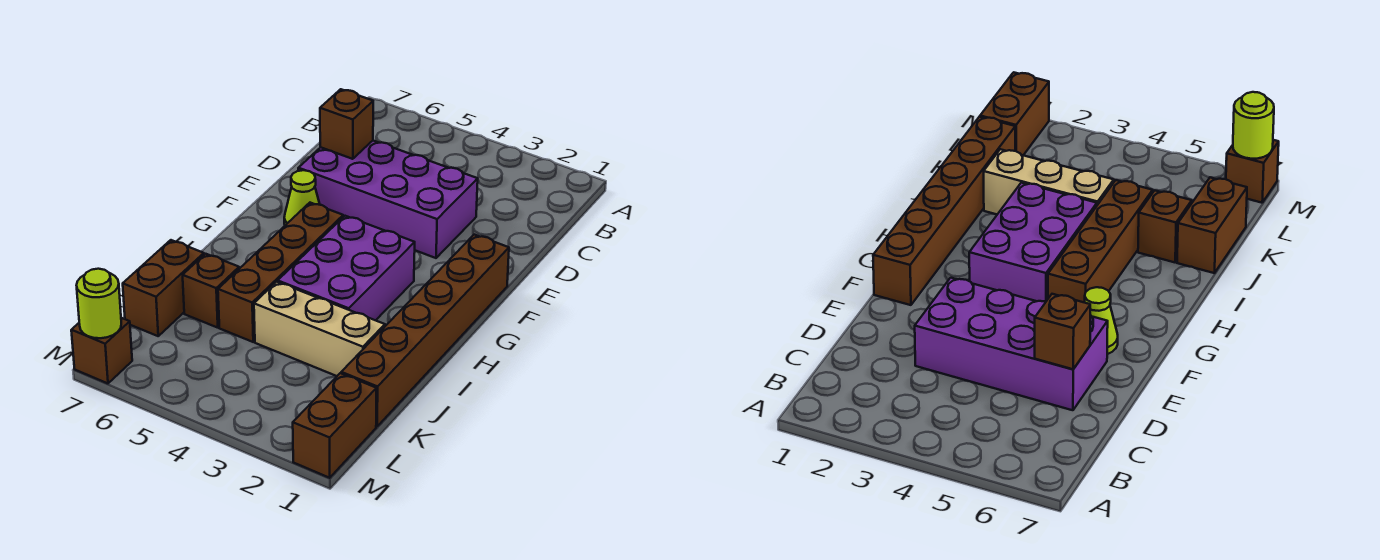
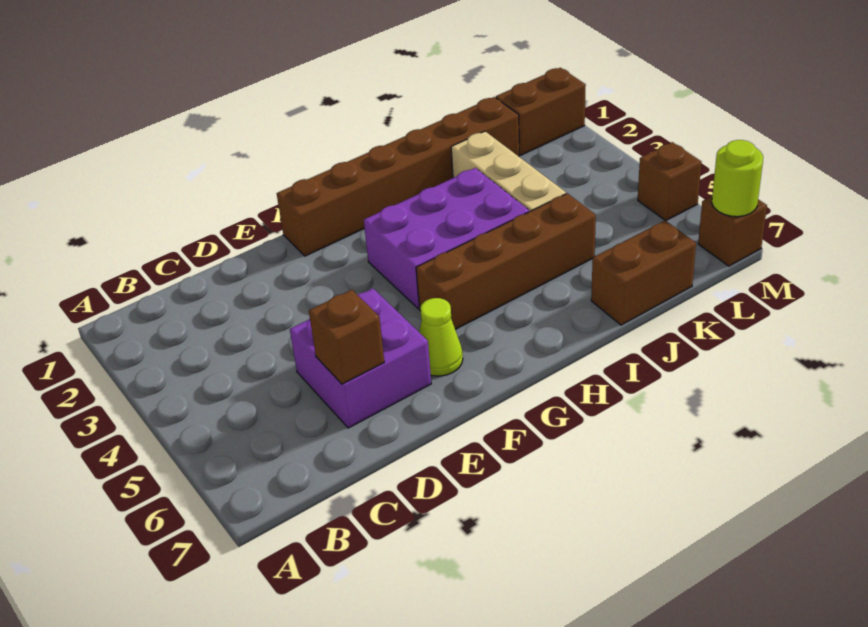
purple brick D3:E6 level 1 -> purple brick D5:E6 level 1
brown brick J6 level 1 -> brown brick M5 level 1

